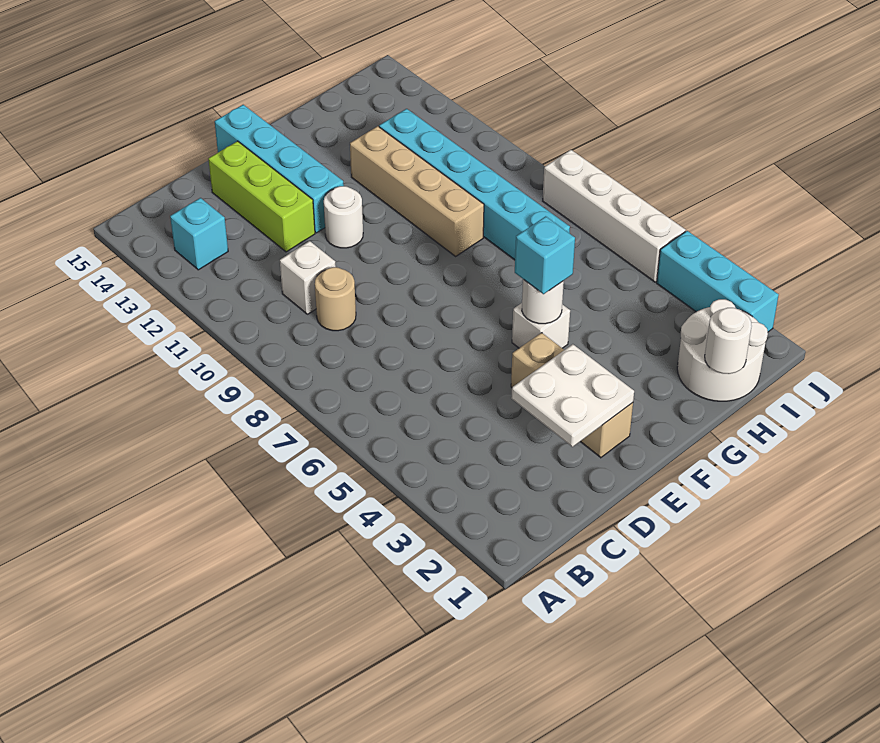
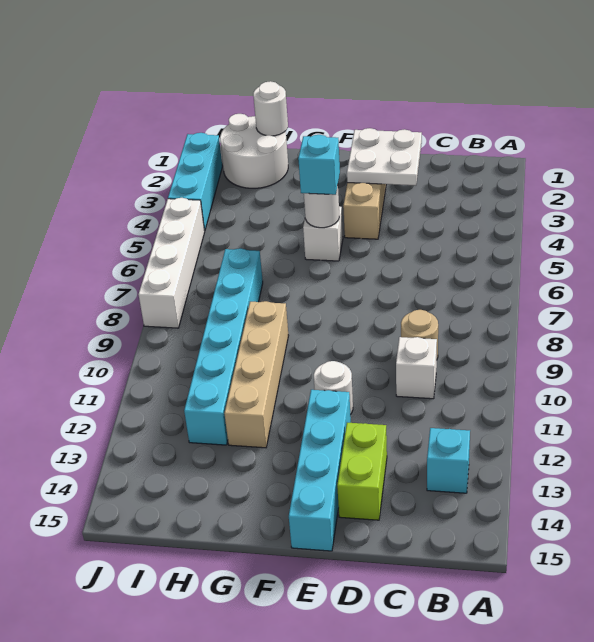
lime brick D12:D14 level 1 -> lime brick D13:D14 level 1

